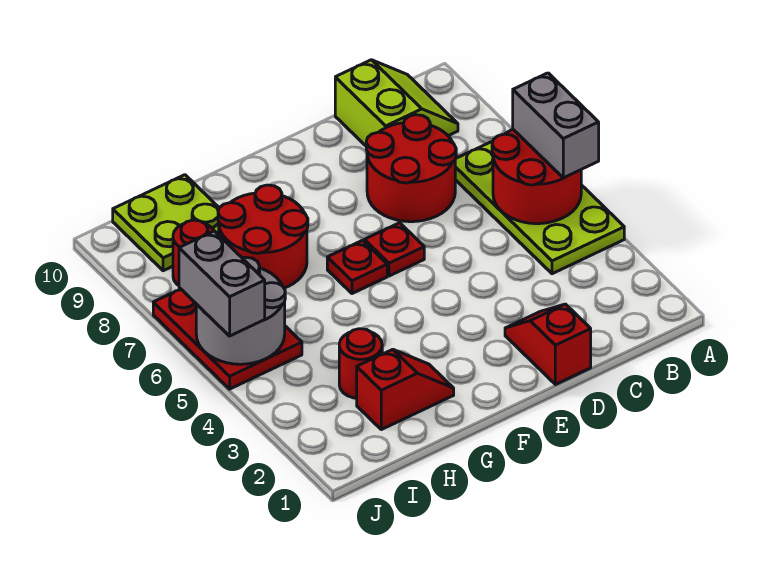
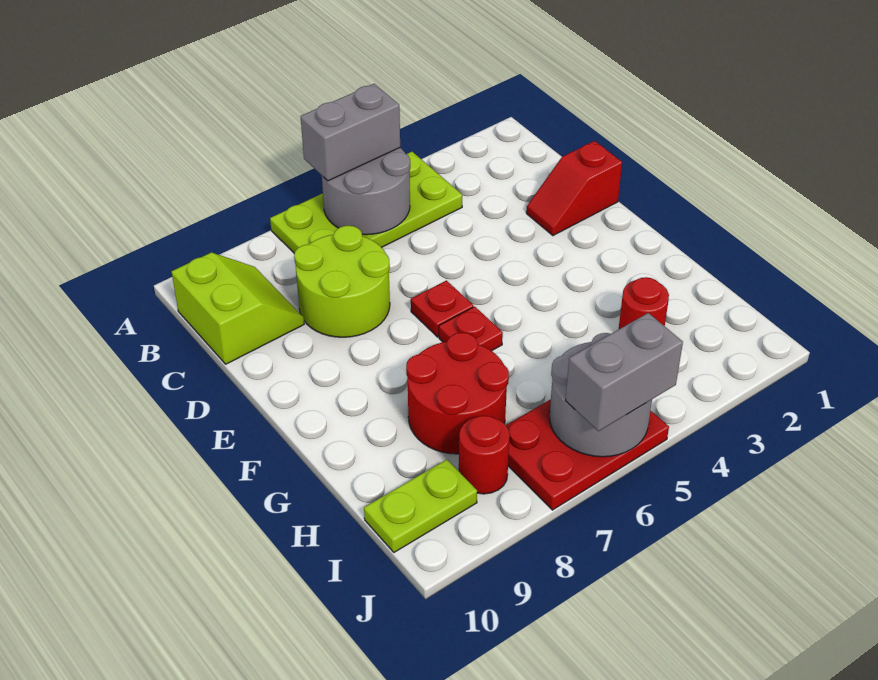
red round brick A5:B6 level 2 -> grey round brick A5:B6 level 2
lime slope B9:C10 level 1 top C -> lime slope B9:C10 level 1 top 10
red round brick C7:D8 level 1 -> lime round brick C7:D8 level 1
red slope G2:H2 level 1 top H -> none
lime plate H9:I10 level 1 -> lime plate I9:I10 level 1

